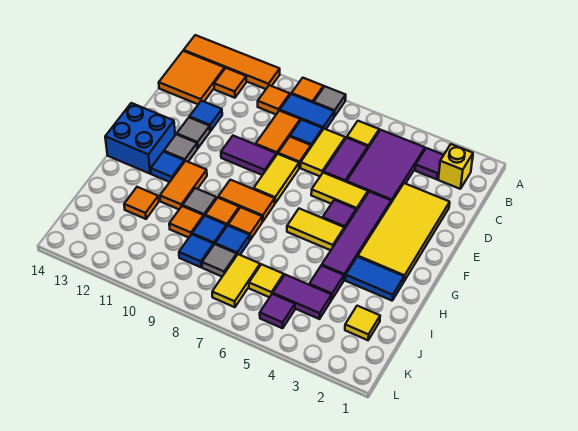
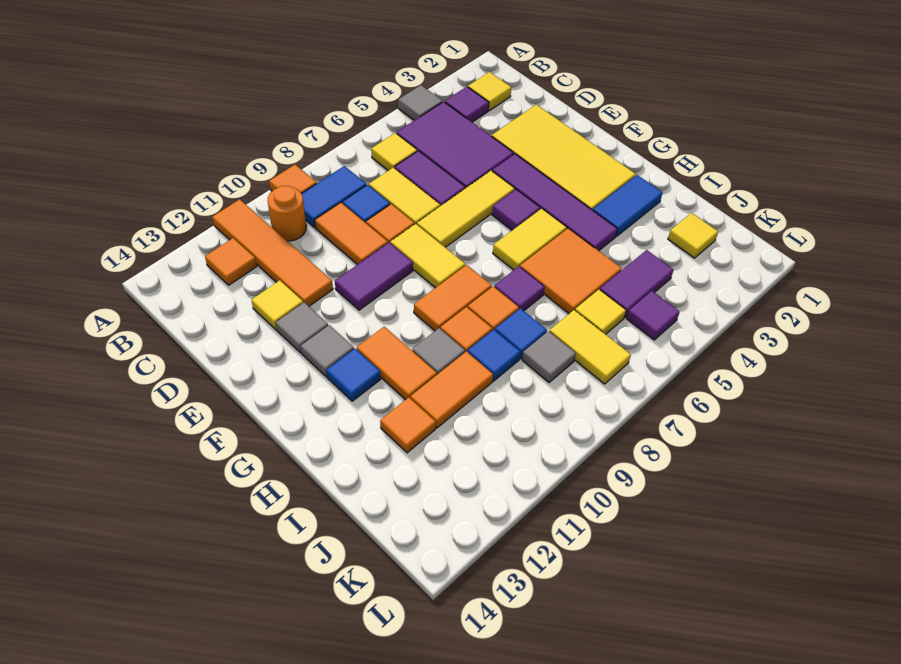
grey tile A8 level 1 -> grey tile A4 level 1
orange tile A11:A14 level 1 -> orange tile A11:D11 level 1
yellow brick B2 level 1 -> yellow tile B2 level 1
orange tile B10 level 1 -> orange round brick B10 level 1
orange tile B13:C14 level 1 -> orange tile H5:I6 level 1
blue tile D12 level 1 -> yellow tile D12 level 1
yellow tile E5:E6 level 1 -> yellow tile E5:E7 level 1
blue brick F13:G14 level 1 -> none
purple tile I4 level 1 -> purple tile H7 level 1
orange tile I10 level 1 -> orange tile I10:I11 level 1
blue tile J9 level 1 -> none

